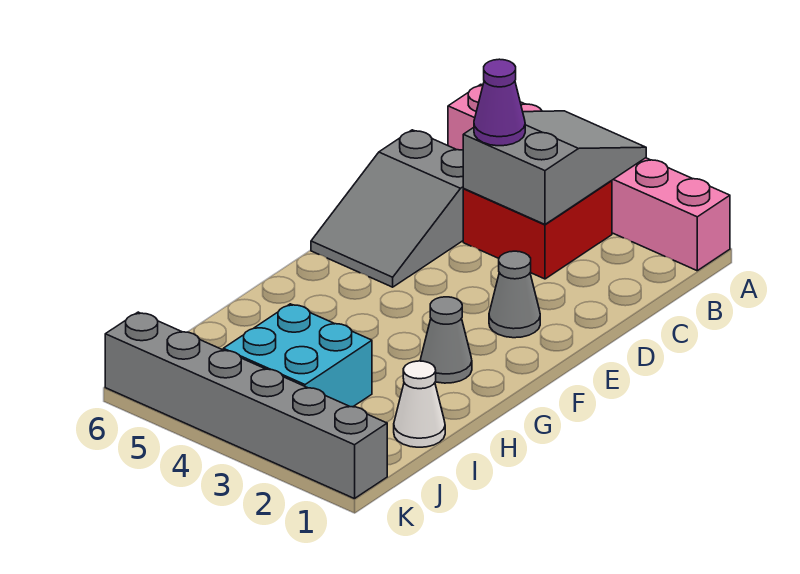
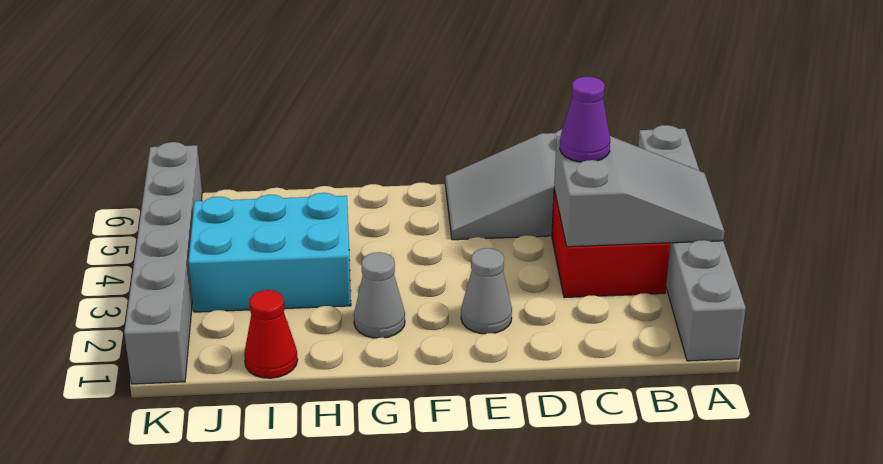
pink brick A1:A6 level 1 -> grey brick A1:A6 level 1
white cone I1 level 1 -> red cone I1 level 1
cyan brick I3:J4 level 1 -> cyan brick H3:J4 level 1

